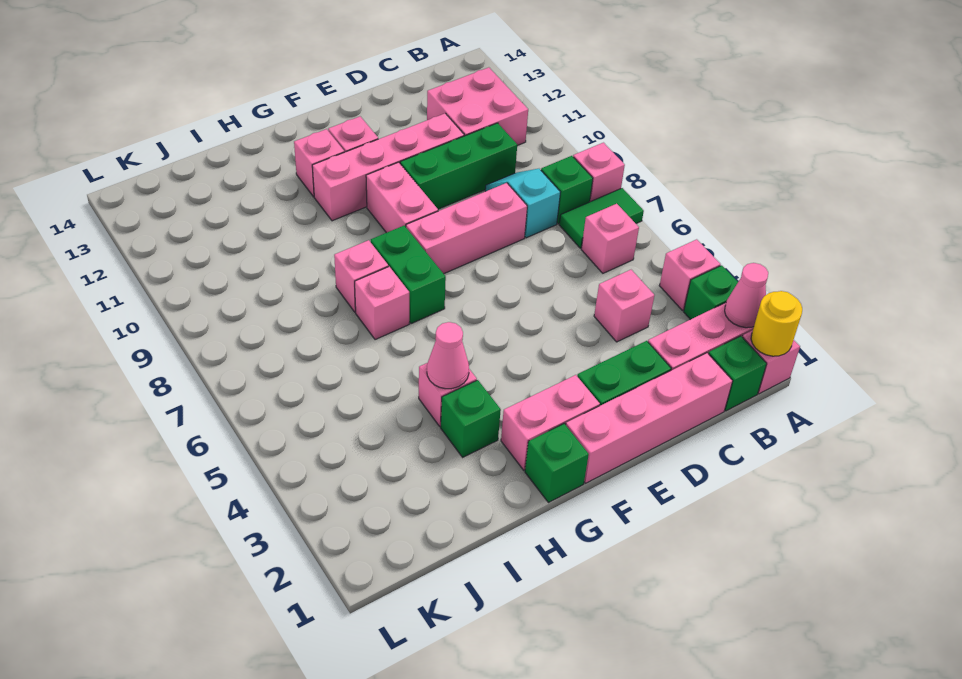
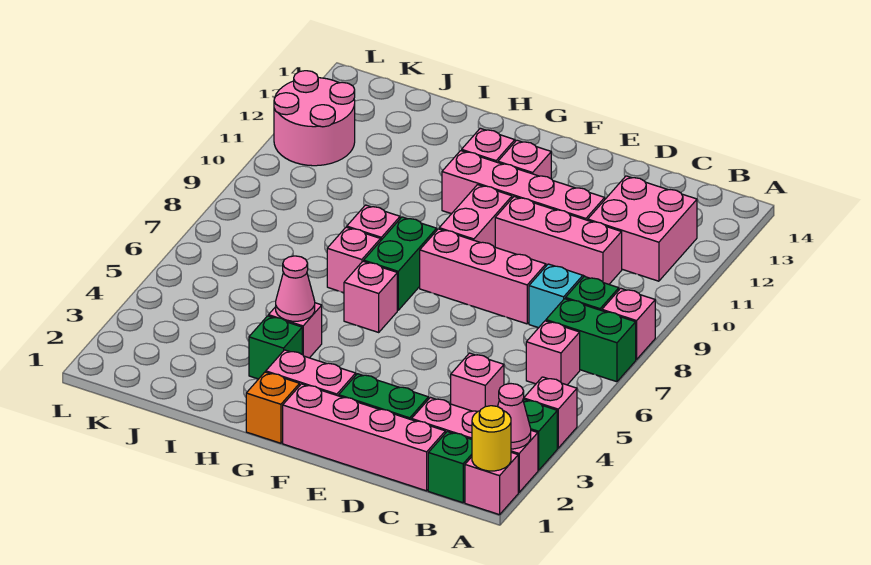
green tile A7:B7 level 1 -> green brick A7:B7 level 1
green brick C10:E10 level 1 -> pink brick C10:E10 level 1
green brick G1 level 1 -> orange brick G1 level 1
none -> pink brick G6 level 1
none -> pink round brick K11:L12 level 1

